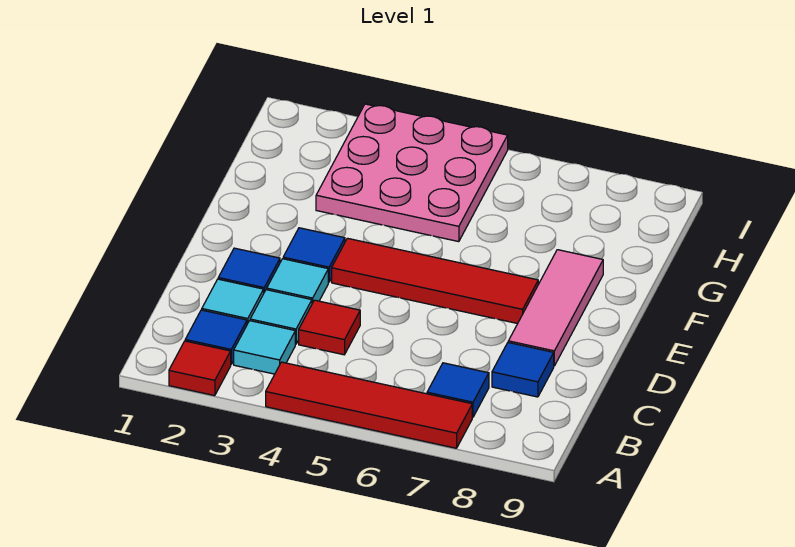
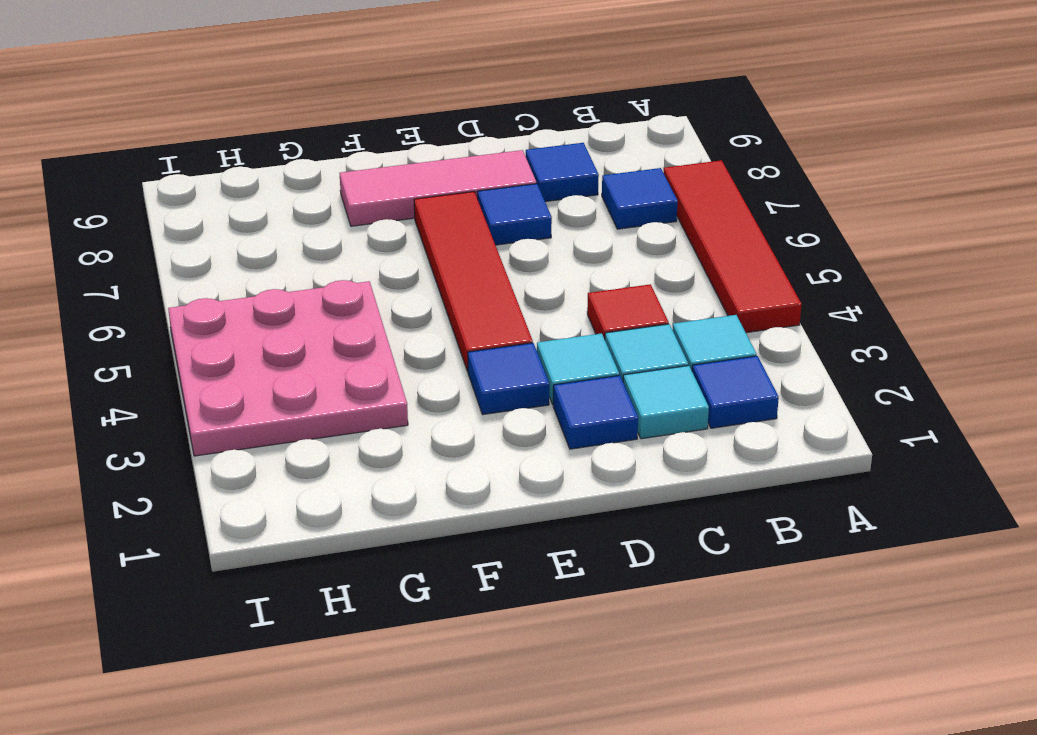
red tile A2 level 1 -> none
none -> blue tile D7 level 1

